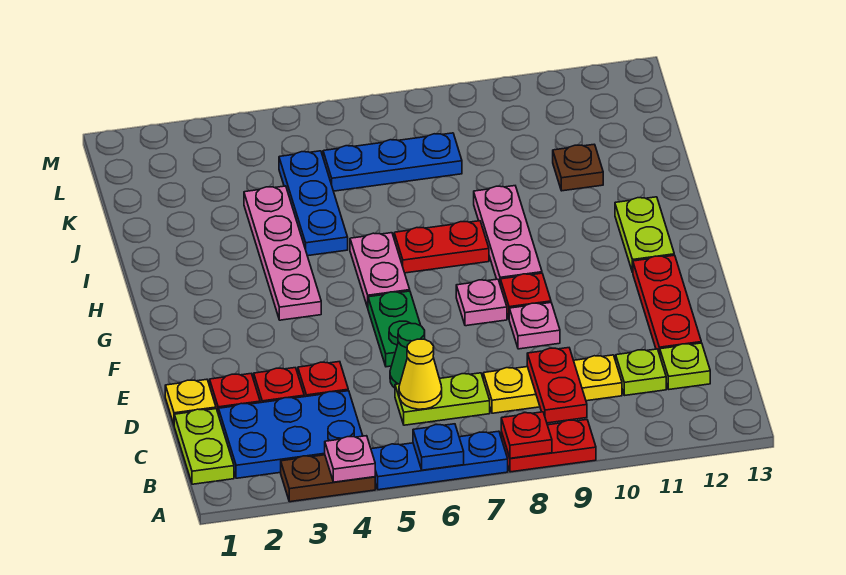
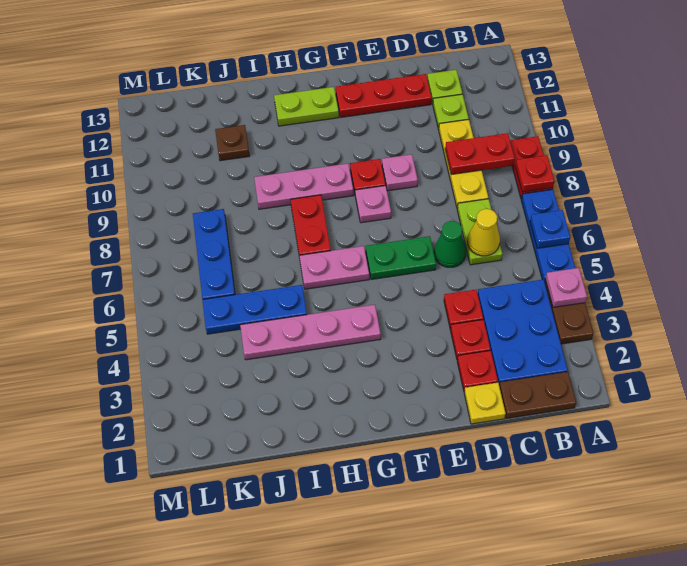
lime plate B1:C1 level 1 -> brown plate B1:C1 level 1

